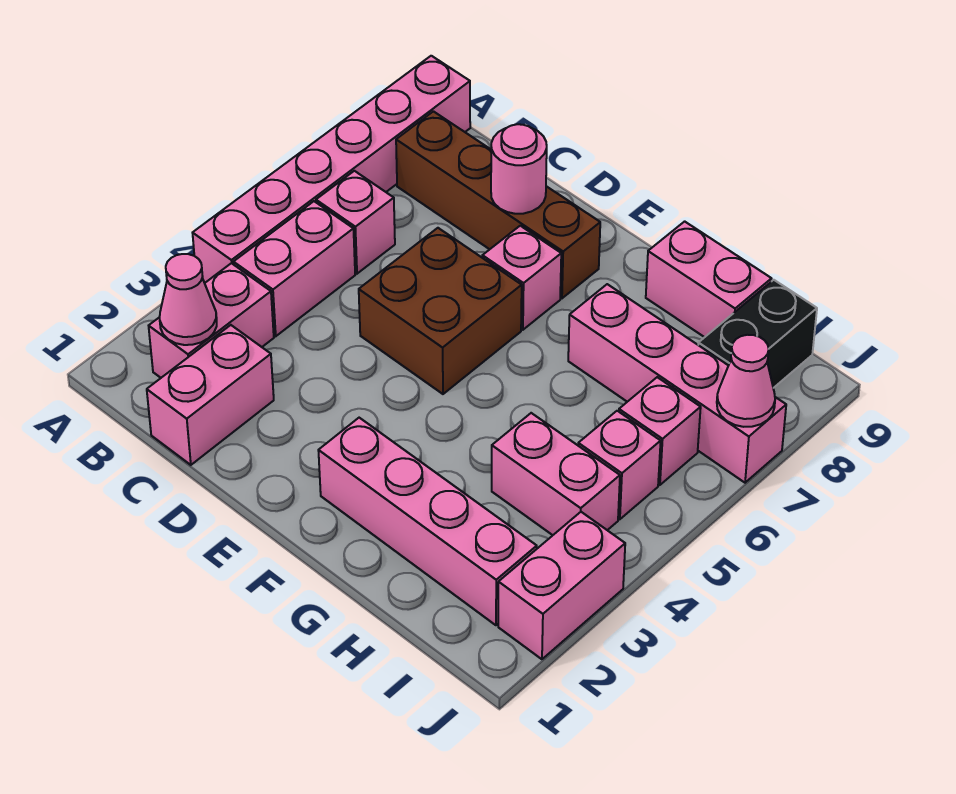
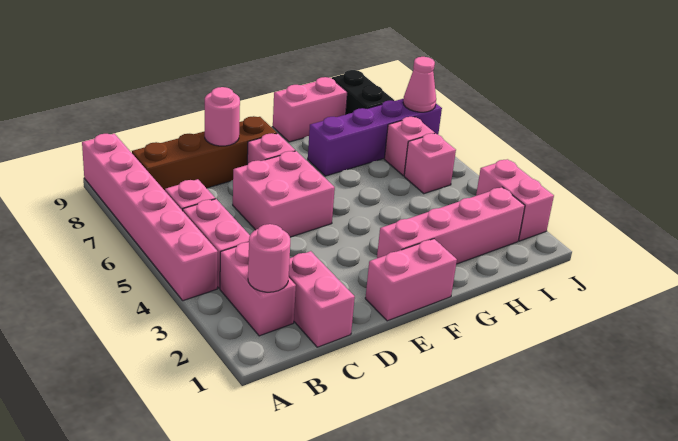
pink cone B2 level 2 -> pink round brick B2 level 2
brown brick D5:E6 level 1 -> pink brick D5:E6 level 1
pink brick G7:J7 level 1 -> purple brick G7:J7 level 1
pink brick H4:I4 level 1 -> pink brick E1:F1 level 1

